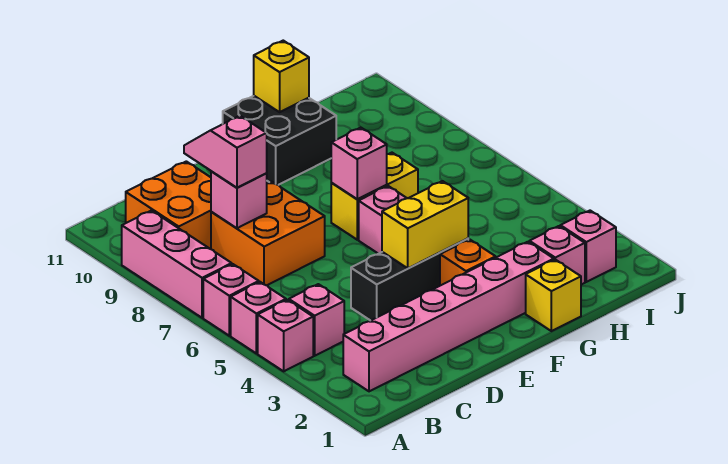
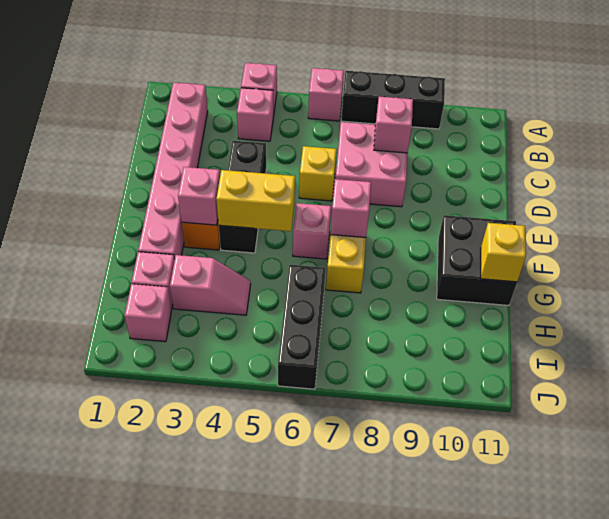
pink brick A5 level 1 -> pink brick F3 level 2
pink brick A7:A9 level 1 -> black brick A7:A9 level 1
orange brick B9:C10 level 1 -> none
orange brick C7:D8 level 1 -> pink brick C7:D8 level 1
pink slope C8:C9 level 3 top 8 -> pink slope H3:H4 level 1 top 3
yellow brick E4:F4 level 2 -> yellow brick F4:F5 level 2
yellow brick G1 level 1 -> yellow brick D6 level 1
none -> black brick H6:J6 level 1

